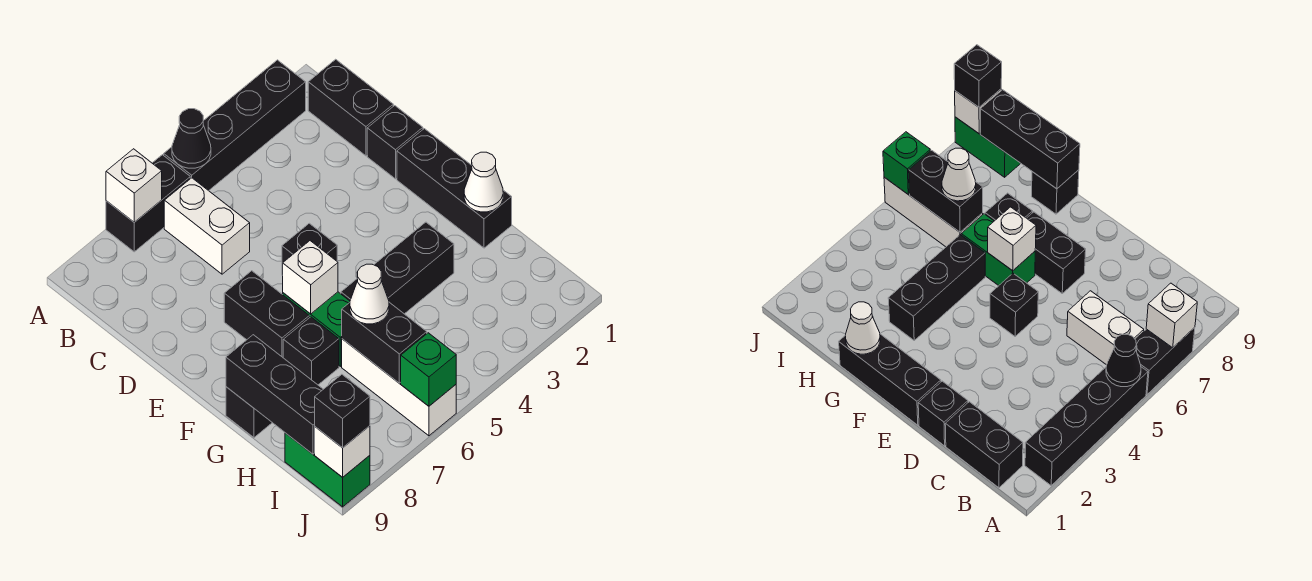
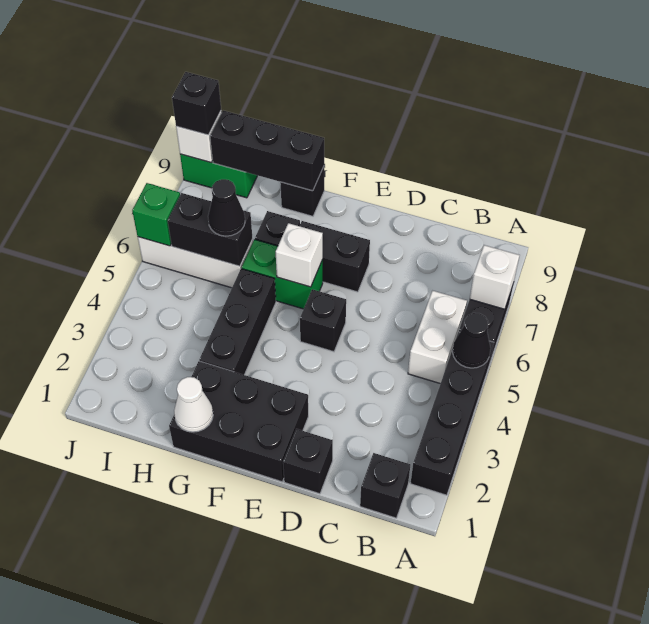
black brick B1:C1 level 1 -> black brick B1 level 1
white brick B6:C6 level 1 -> white brick B5:B6 level 1
black brick E1:G1 level 1 -> black brick E1:G2 level 1
white cone H6 level 3 -> black cone H6 level 3

